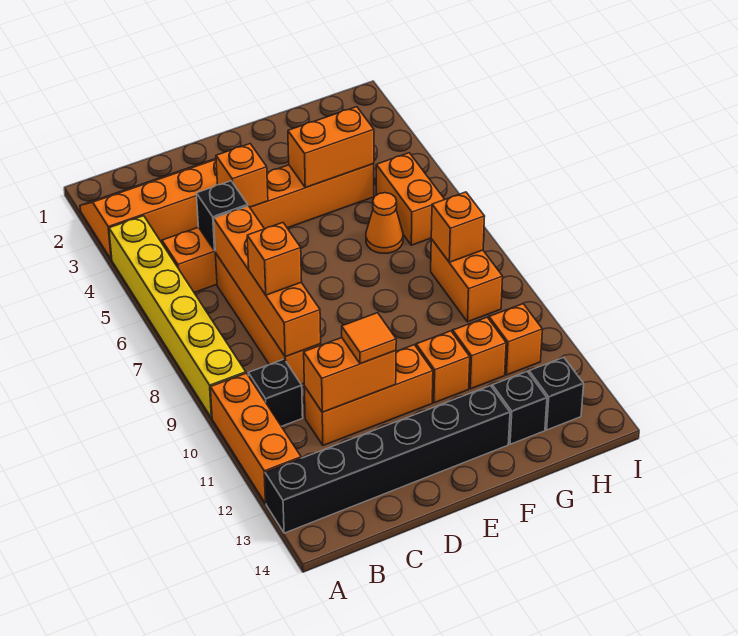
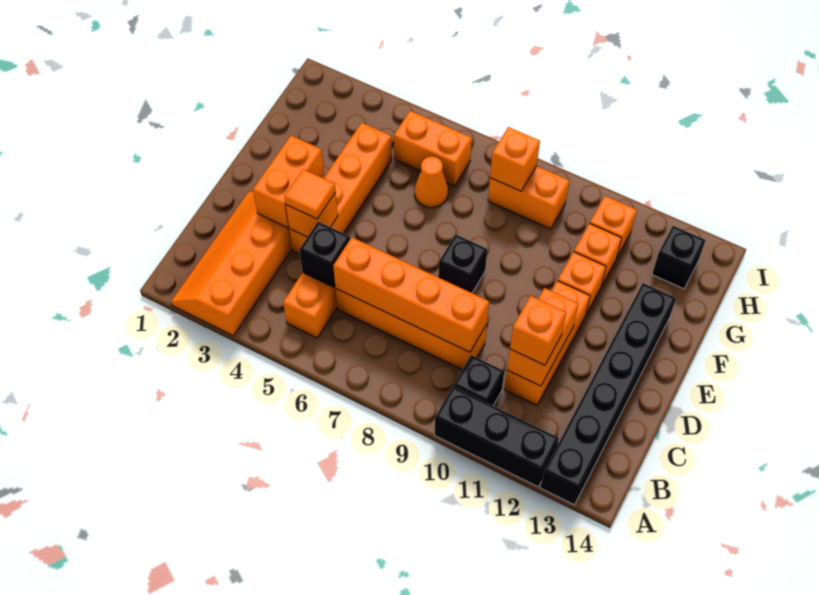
yellow brick A4:A9 level 1 -> none
orange brick A10:A12 level 1 -> black brick A10:A12 level 1
orange brick C8 level 3 -> orange brick C11 level 3
orange tile D11 level 3 -> orange tile D4 level 3
orange brick F4:G4 level 2 -> orange brick D3:E3 level 2
black brick G13 level 1 -> black brick E8 level 1

